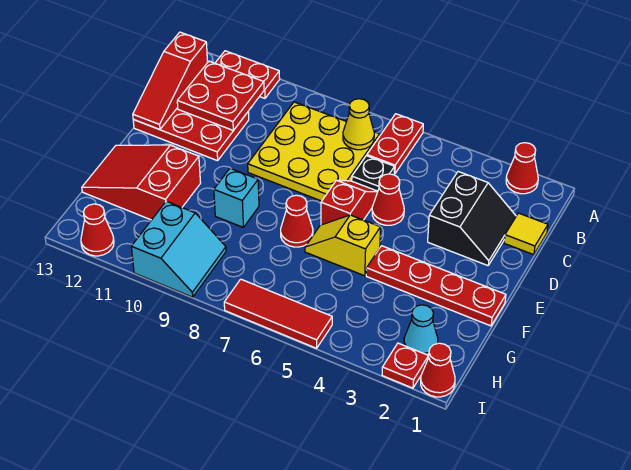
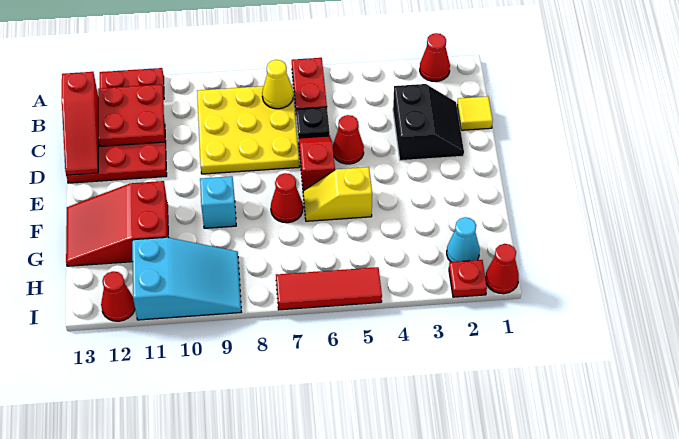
red plate F1:F4 level 1 -> none
cyan slope H9:I10 level 1 top 10 -> cyan slope H9:I11 level 1 top 11

